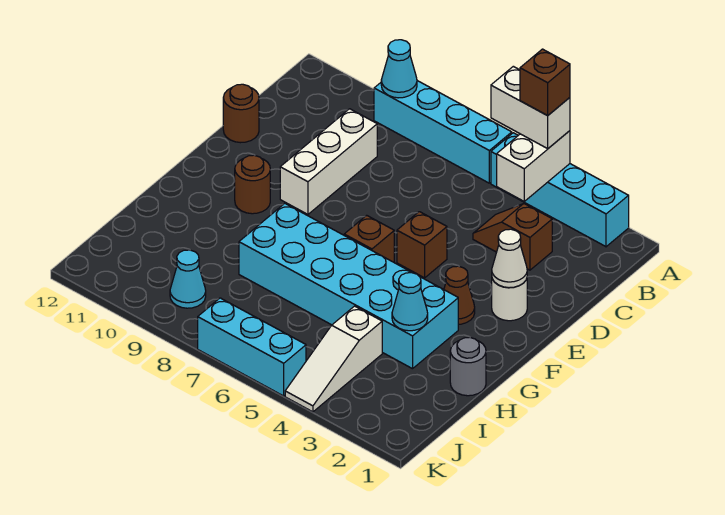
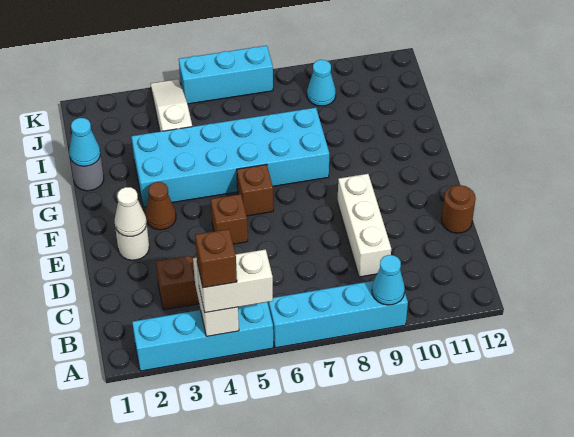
brown round brick F10 level 1 -> none
cyan cone H3 level 2 -> cyan cone H1 level 2

